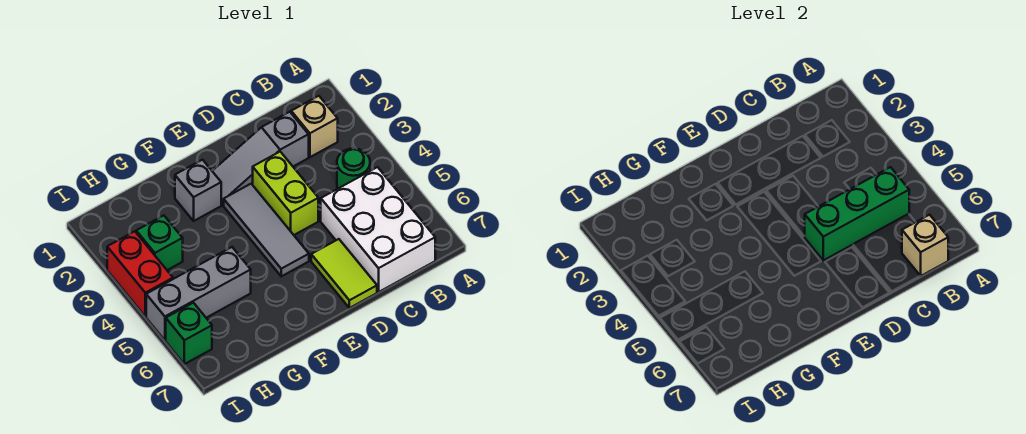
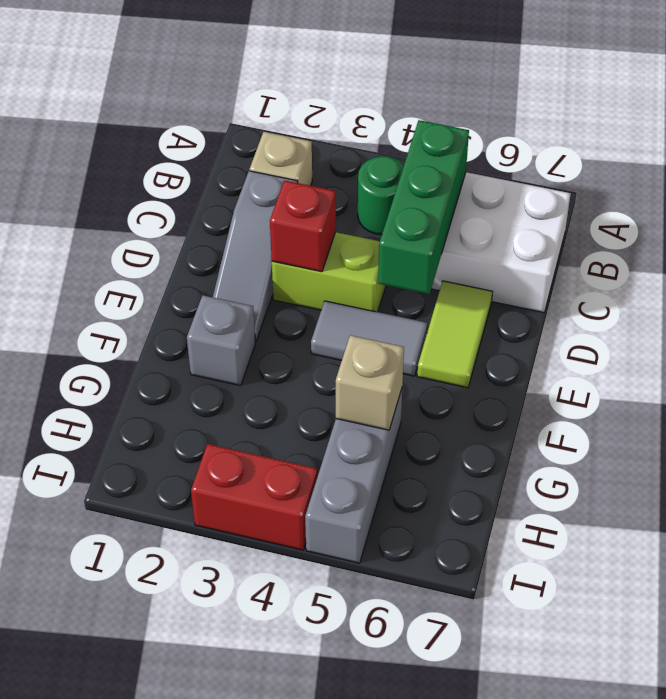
tan brick B7 level 2 -> tan brick G5 level 2
none -> red brick D3 level 2
lime tile D6:D7 level 1 -> lime tile D6:E6 level 1
grey tile E3:E5 level 1 -> grey tile E4:E5 level 1
green brick H3 level 1 -> none
green brick I6 level 1 -> none

